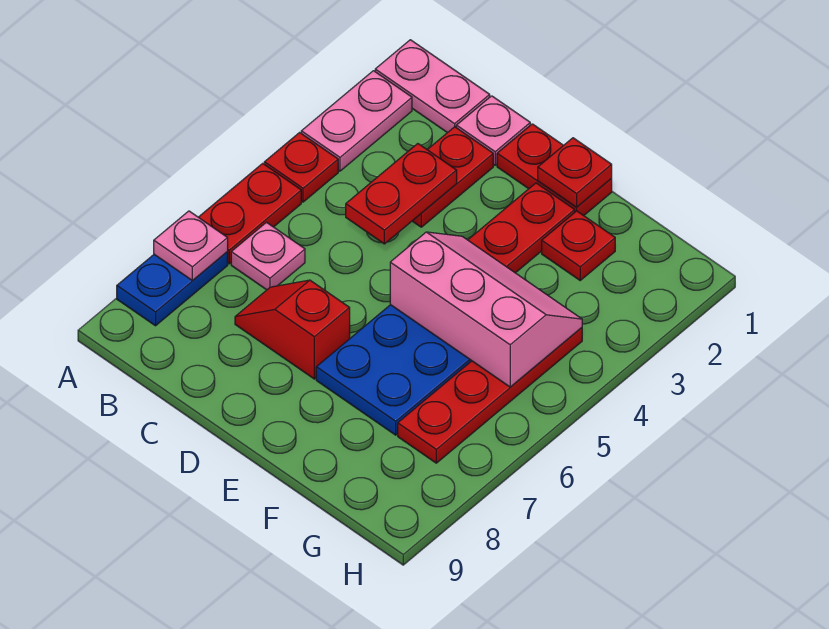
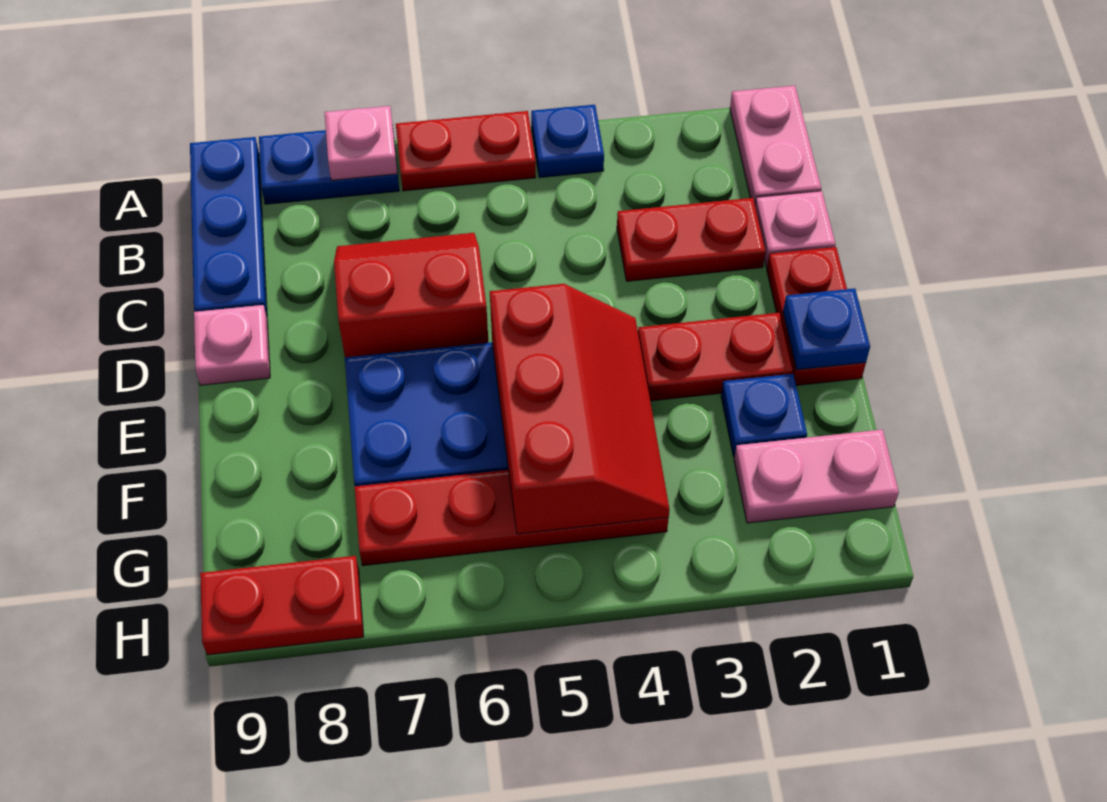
pink plate A2:A3 level 1 -> pink plate G1:G2 level 1
red plate A4 level 1 -> blue plate A4 level 1
none -> blue plate A9:C9 level 1
pink plate B6 level 1 -> pink plate D9 level 1
red plate C3:C4 level 2 -> red plate H8:H9 level 1
red slope C7:D7 level 1 top D -> red slope C6:D7 level 1 top D
red plate E1 level 2 -> blue plate E1 level 2
pink slope E4:G5 level 2 top 5 -> red slope E4:G5 level 2 top 5
red plate F2 level 1 -> blue plate F2 level 1

